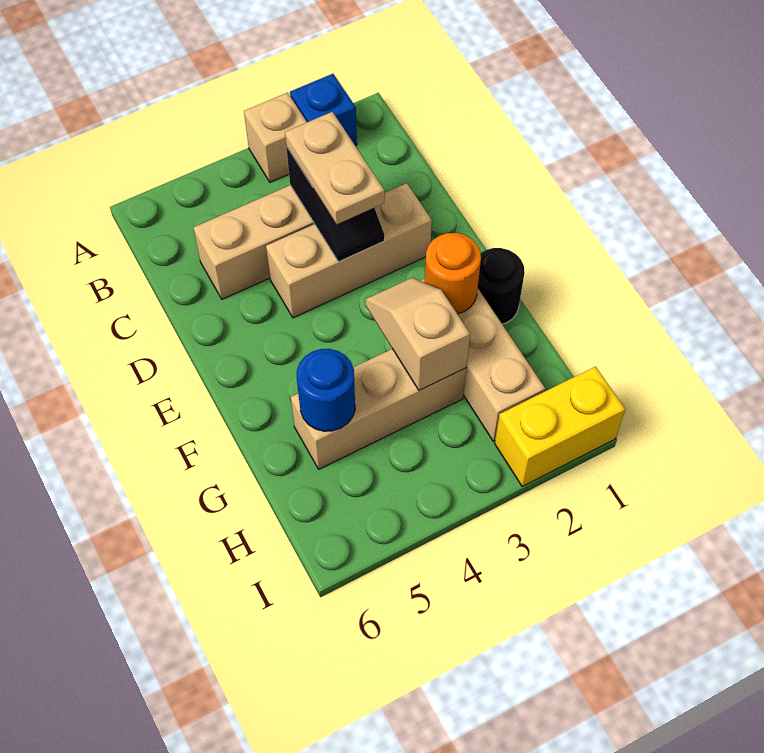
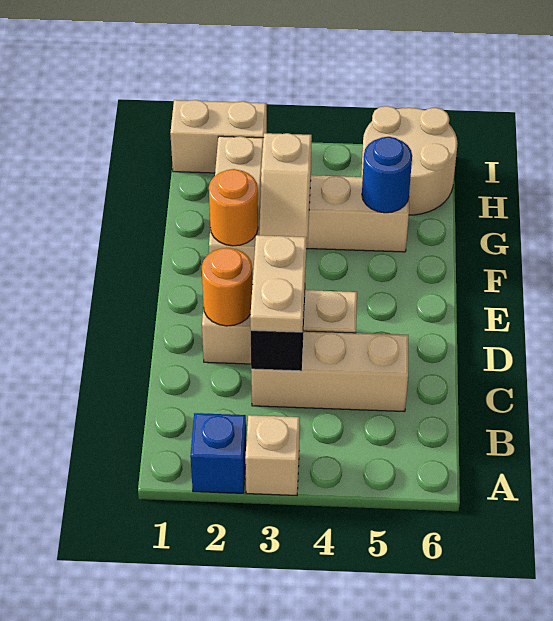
none -> orange round brick D2 level 2
black round brick F1 level 1 -> none
none -> tan round brick H5:I6 level 1
yellow brick I1:I2 level 1 -> tan brick I1:I2 level 1

